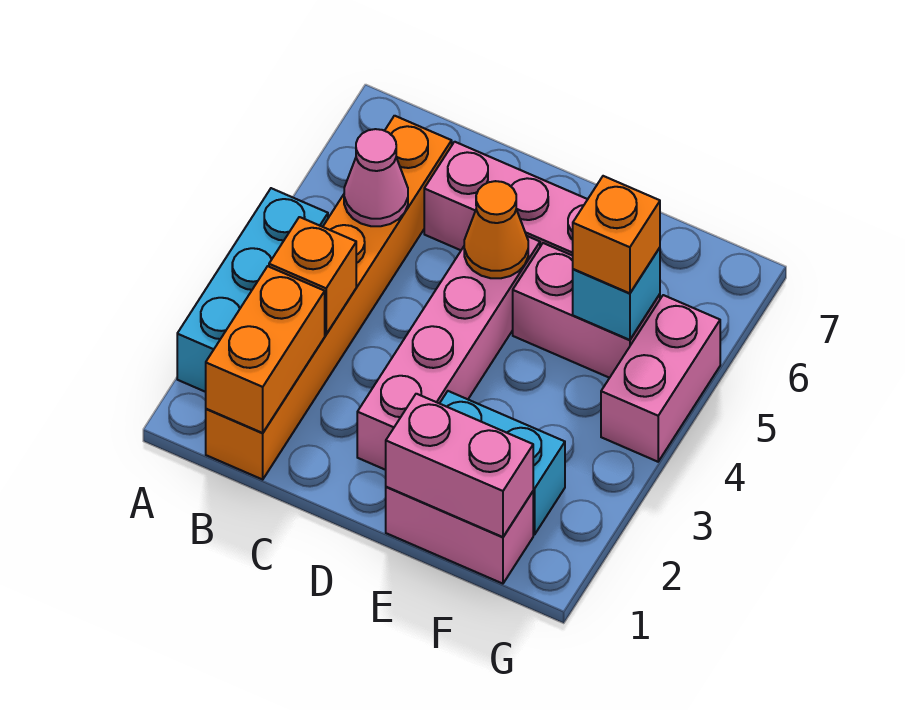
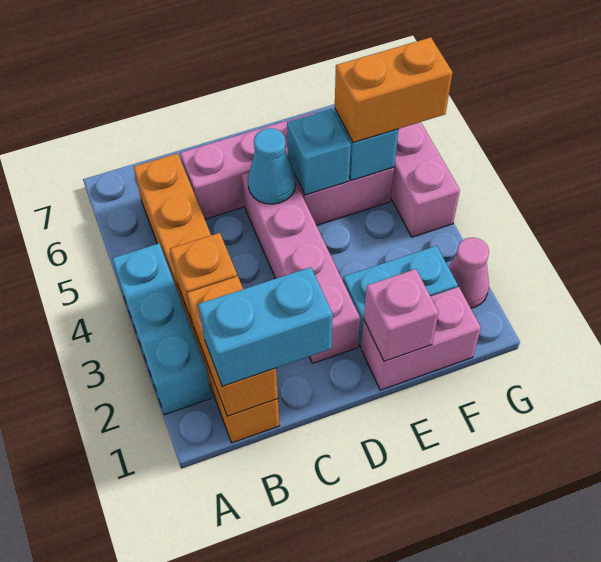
none -> cyan brick B1:C1 level 3
pink cone B5 level 2 -> pink cone G2 level 1
orange cone D5 level 2 -> cyan cone D5 level 2
pink brick E1:F1 level 2 -> pink brick E1 level 2
none -> cyan brick E5 level 2
orange brick F5 level 3 -> orange brick F5:G5 level 3

